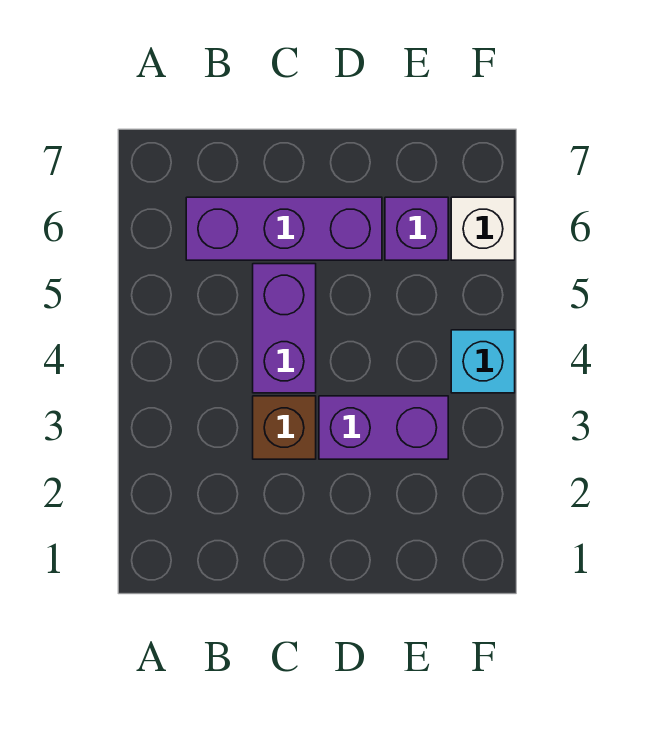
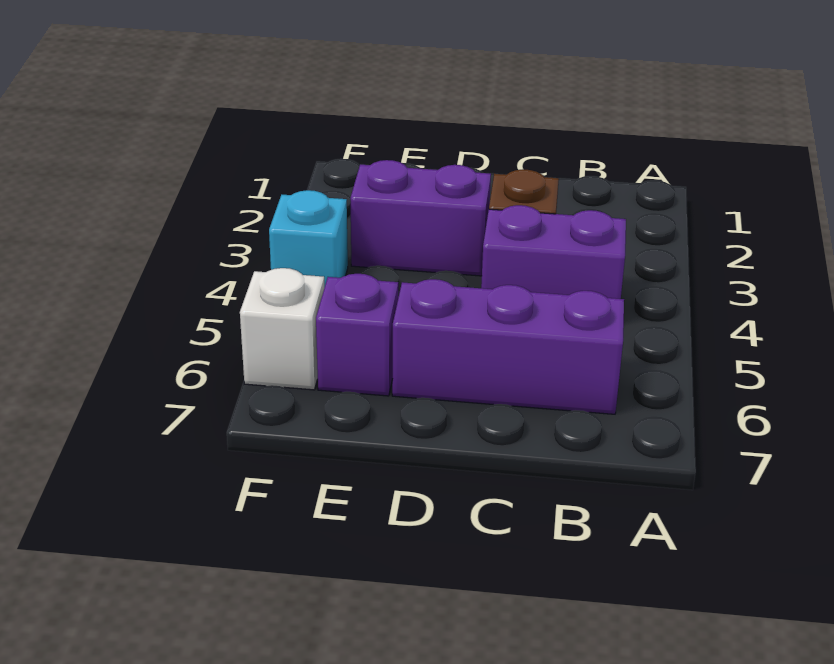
purple brick C4:C5 level 1 -> purple brick B4:C4 level 1

